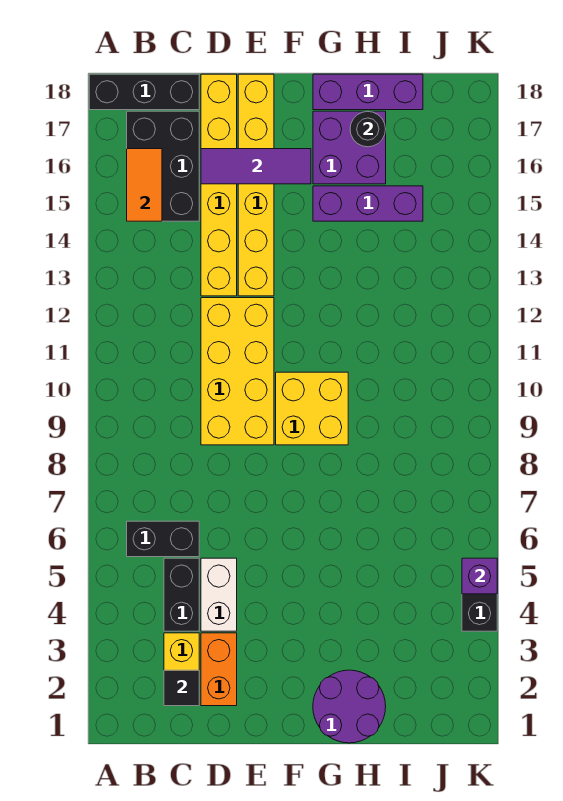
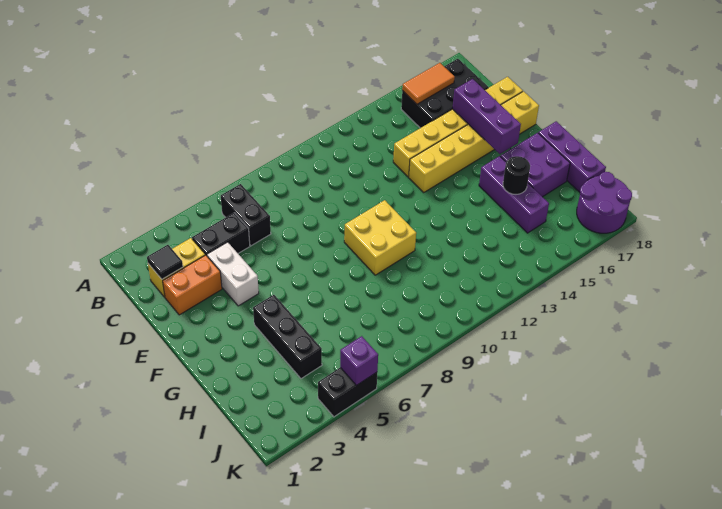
black brick A18:C18 level 1 -> black brick G4:I4 level 1
white brick D4:D5 level 1 -> white brick D4:E4 level 1
yellow brick D9:E12 level 1 -> none
purple tile D16:F16 level 2 -> purple brick D16:F16 level 2
purple round brick G1:H2 level 1 -> purple round brick J17:K18 level 1
black round brick H17 level 2 -> black round brick H15 level 2

